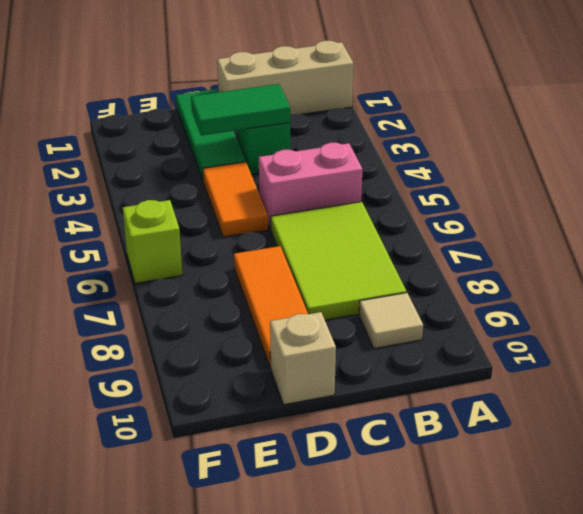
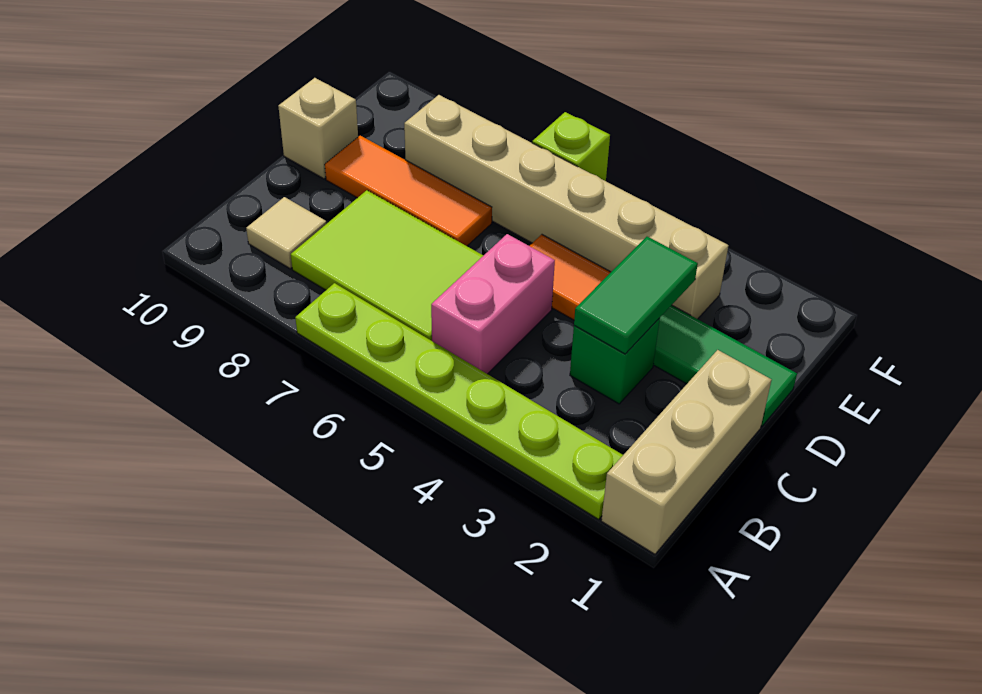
none -> lime plate A2:A7 level 1
none -> tan brick E3:E8 level 1

